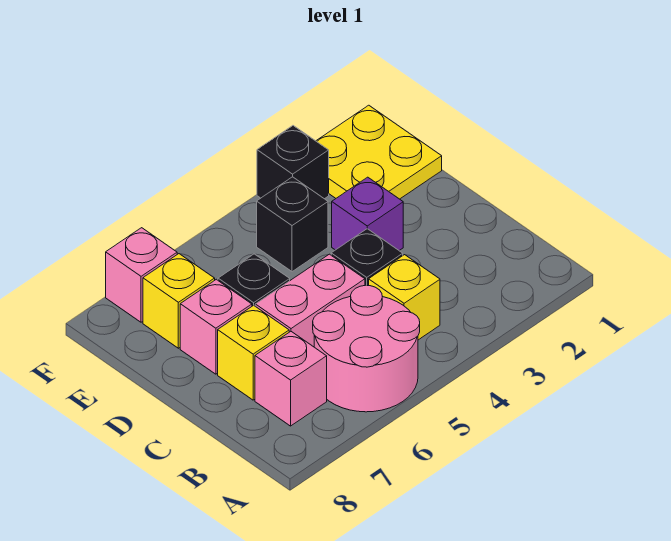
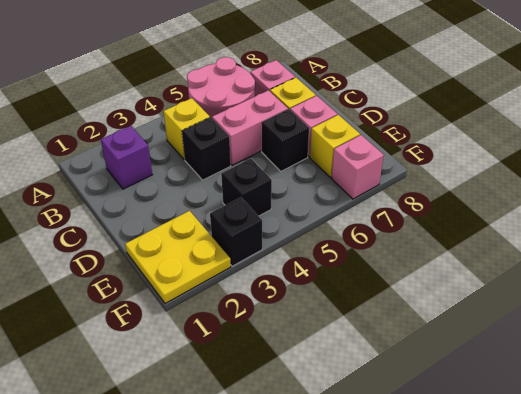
purple brick D3 level 1 -> purple brick B2 level 1

